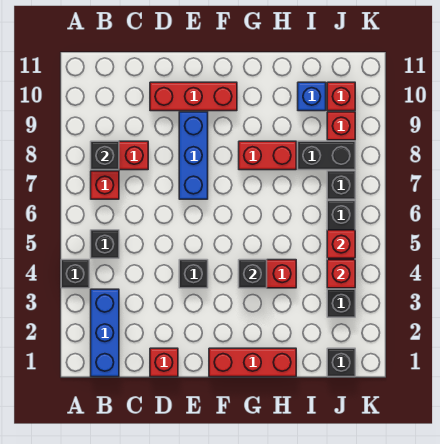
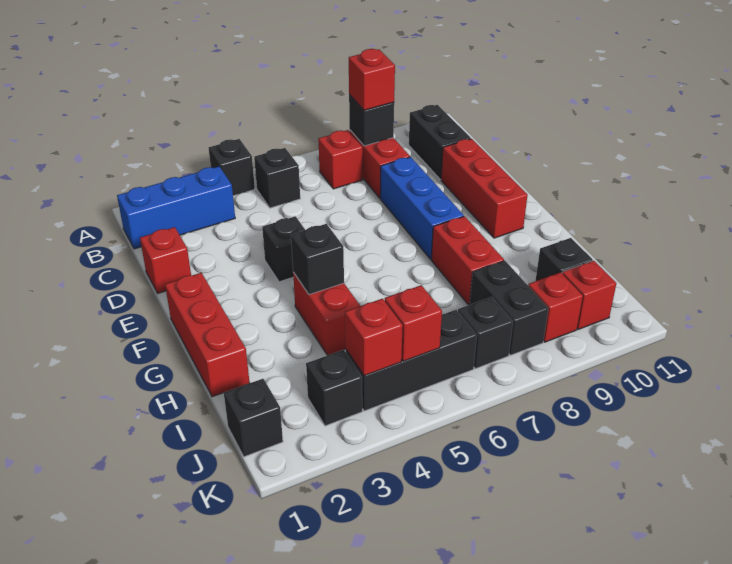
none -> red brick B8 level 3
none -> black brick B10:C10 level 1
blue brick E7:E9 level 1 -> blue brick D8:F8 level 1
blue brick I10 level 1 -> black brick I10 level 1

